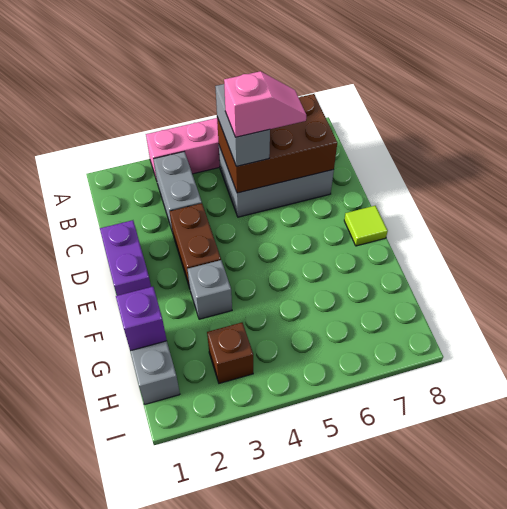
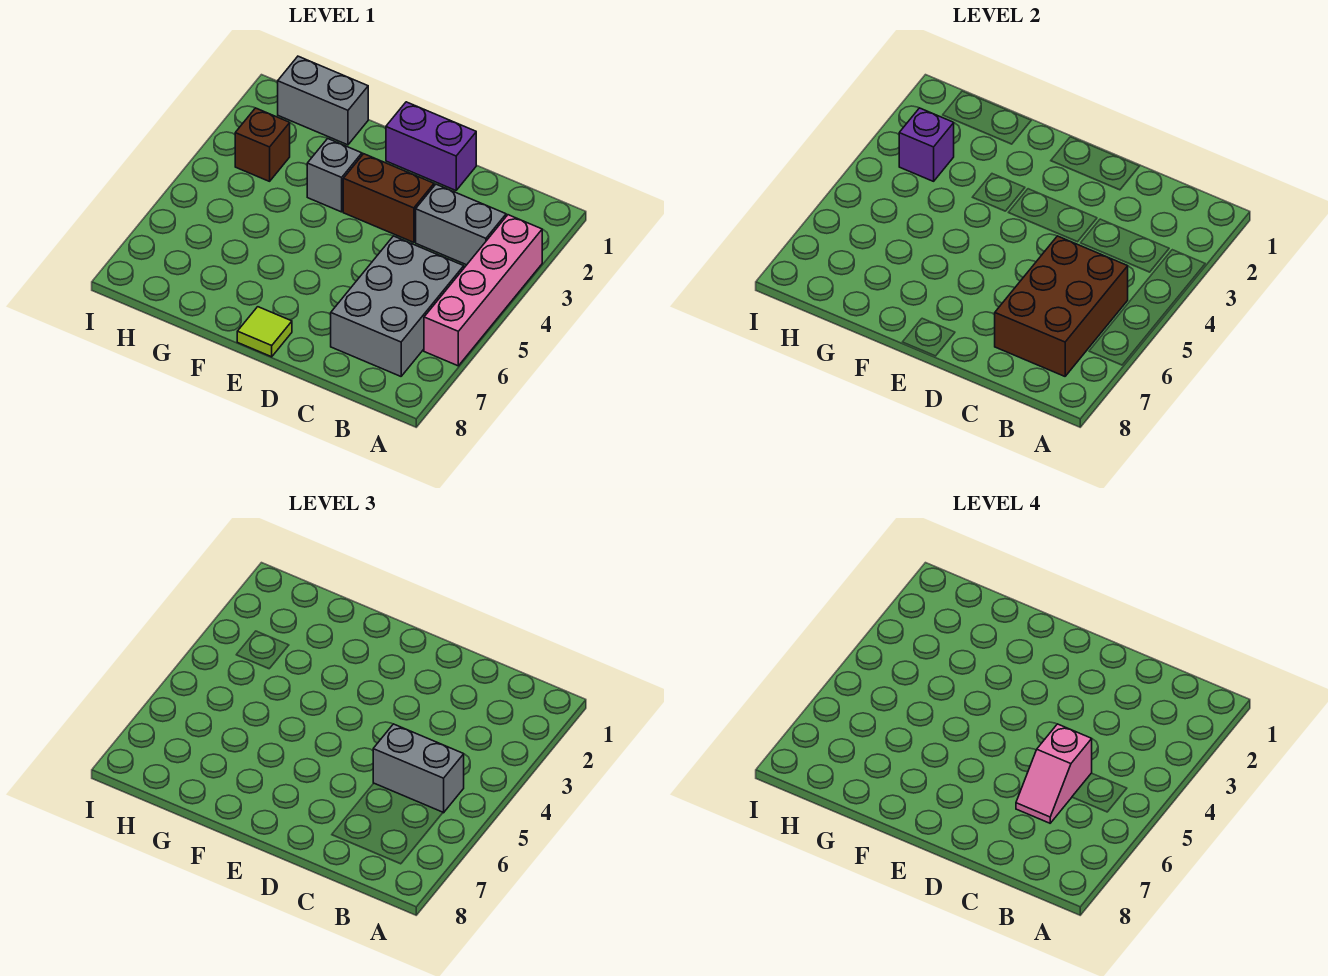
purple brick G1 level 2 -> purple brick H3 level 2

